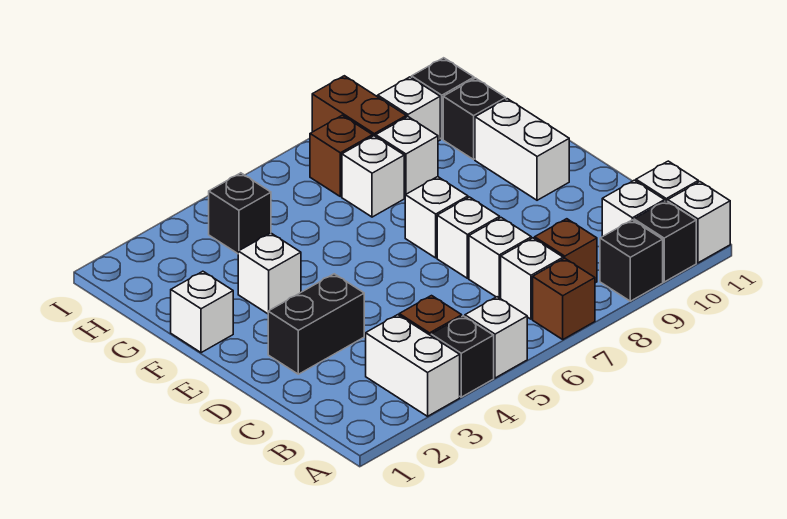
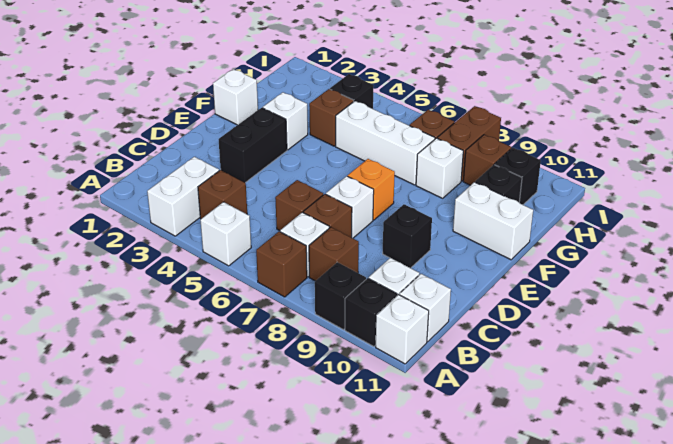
black brick A4 level 1 -> black brick D9 level 1
none -> brown brick C6 level 1
white brick C7 level 1 -> brown brick C7 level 1
black brick D2:D3 level 1 -> black brick D3:E3 level 1
white brick E7 level 1 -> orange brick E7 level 1
white brick E10:F10 level 1 -> white brick F10:F11 level 1
none -> brown brick G4 level 1
white brick G7 level 1 -> white brick G5:G7 level 1
white brick H9 level 1 -> brown brick H9 level 1

